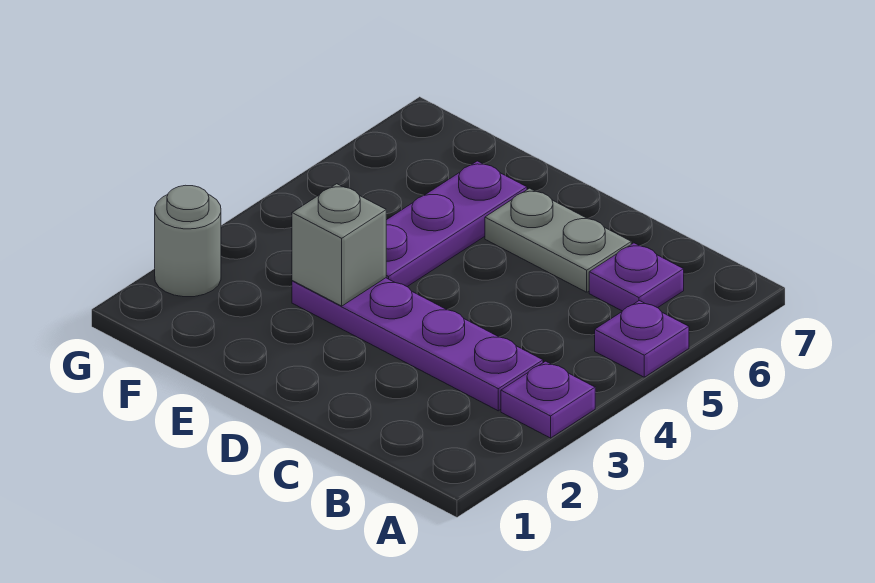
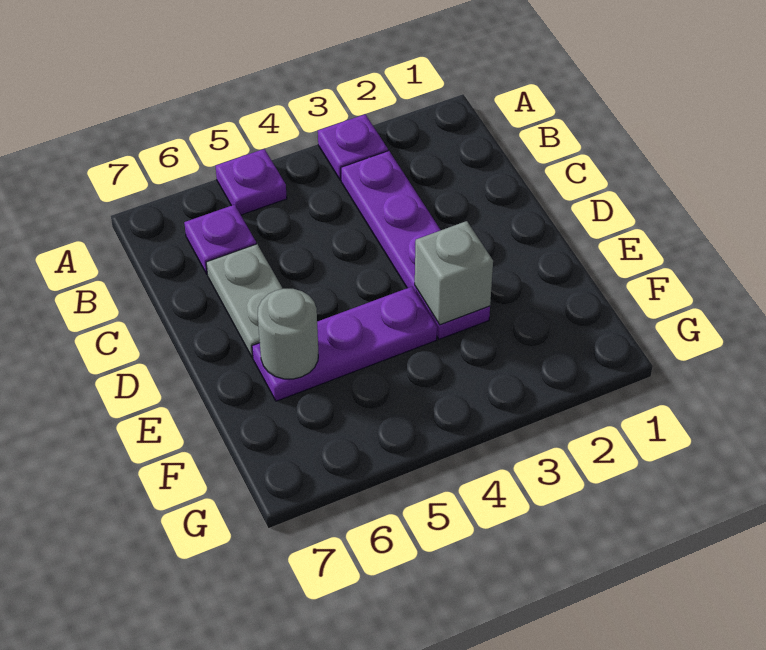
grey round brick G2 level 1 -> grey round brick E6 level 2

